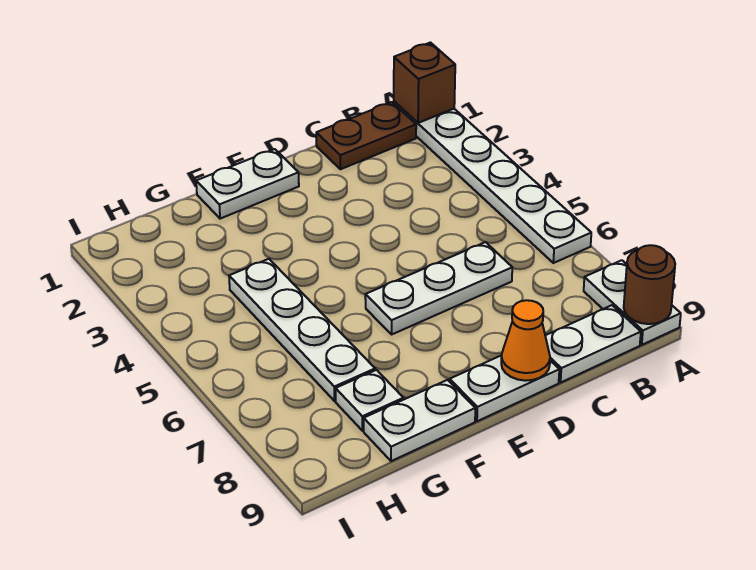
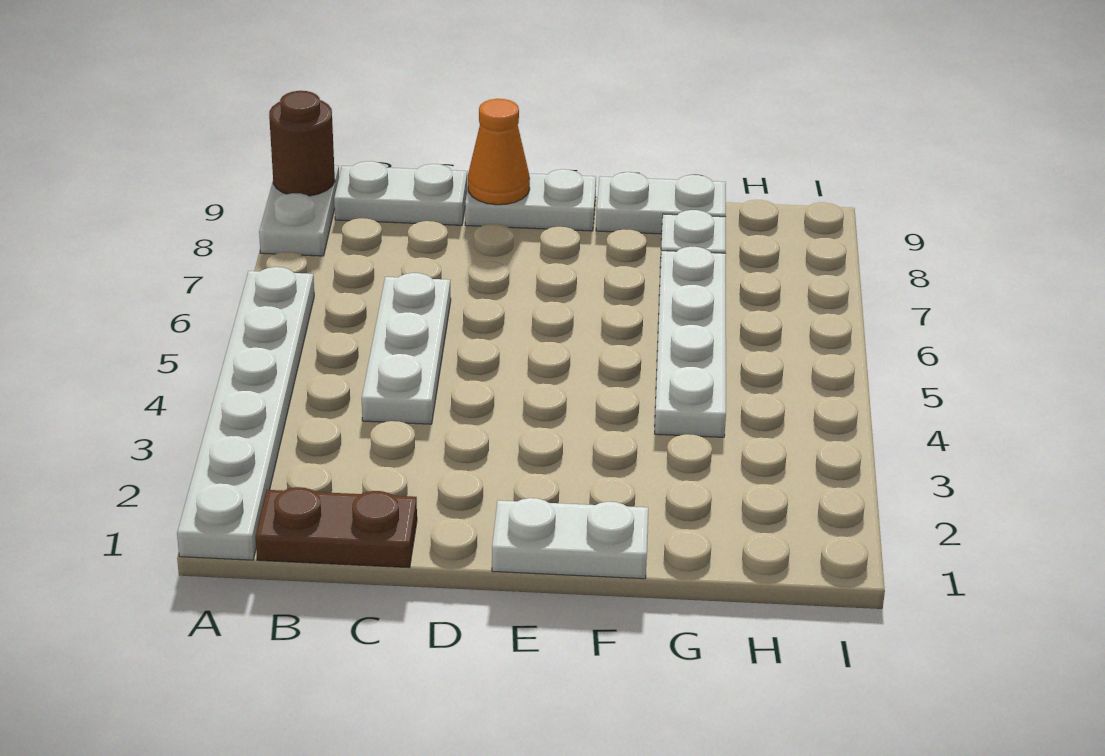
brown brick A1 level 2 -> none
white plate C6:E6 level 1 -> white plate C4:C6 level 1

